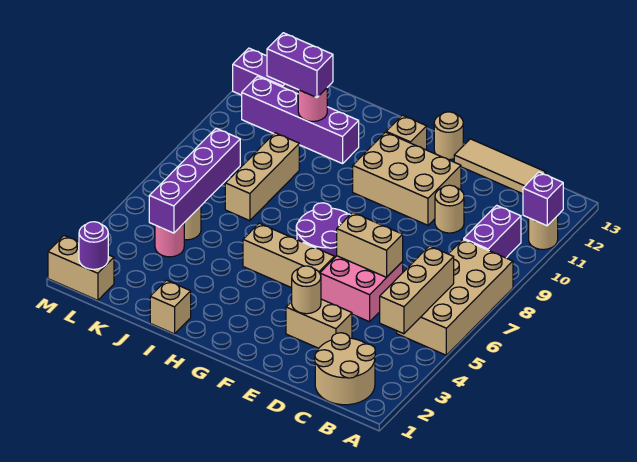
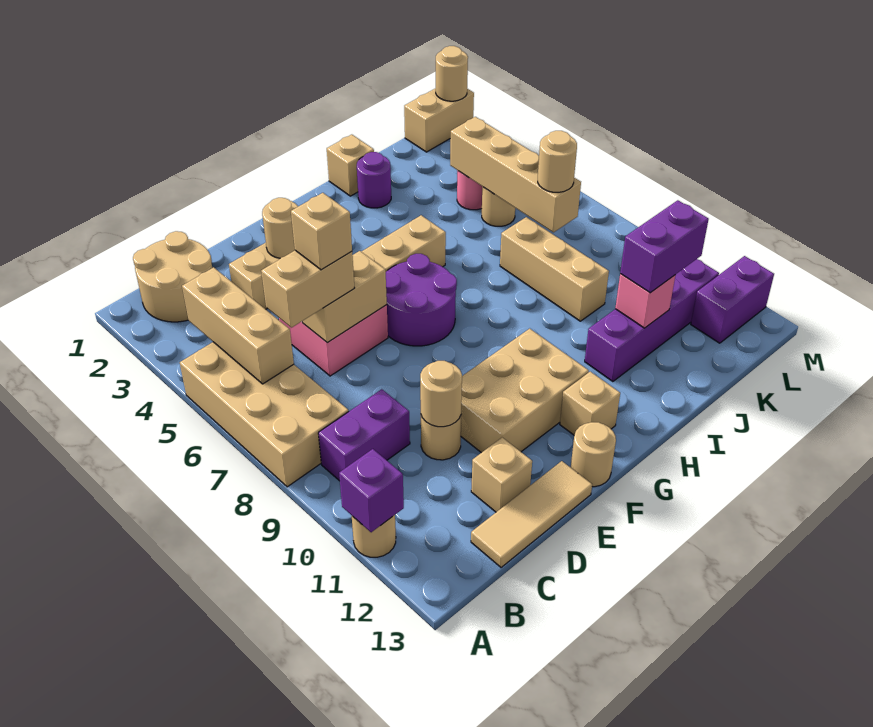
purple brick B9:B10 level 1 -> purple brick B9:C9 level 1
none -> tan brick C6:D6 level 3
none -> tan brick D6 level 4
none -> tan round brick D10 level 2
none -> tan brick D12 level 1
pink round brick J11 level 2 -> pink brick J11 level 2
purple brick K4:K7 level 2 -> tan brick K4:K7 level 2
none -> tan round brick K7 level 3
purple round brick L1 level 2 -> purple round brick I2 level 1
none -> tan round brick M1 level 2

